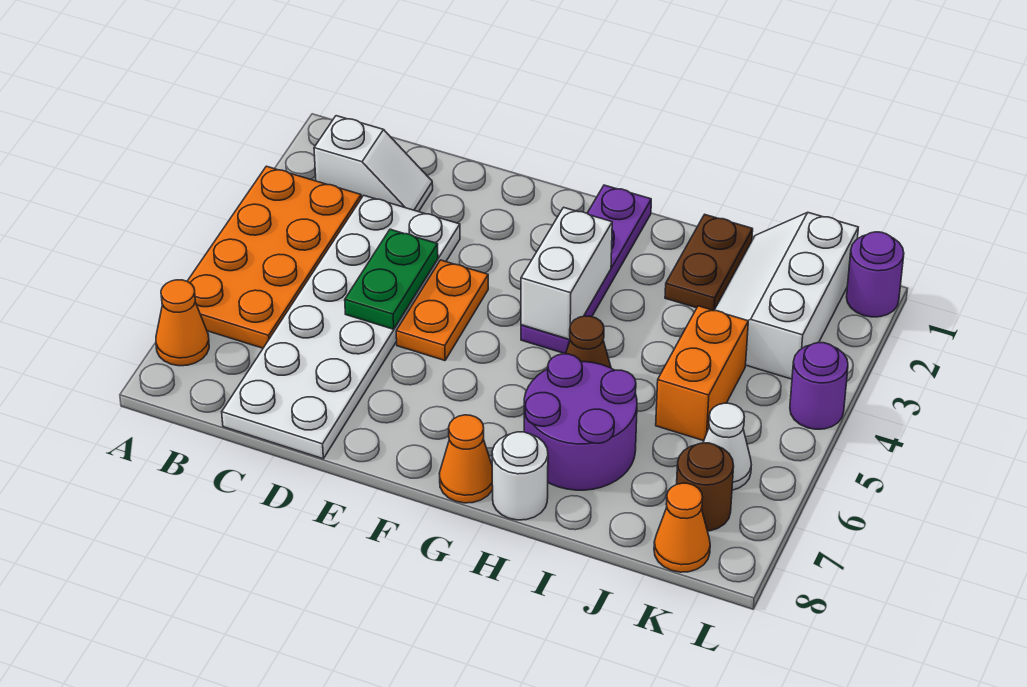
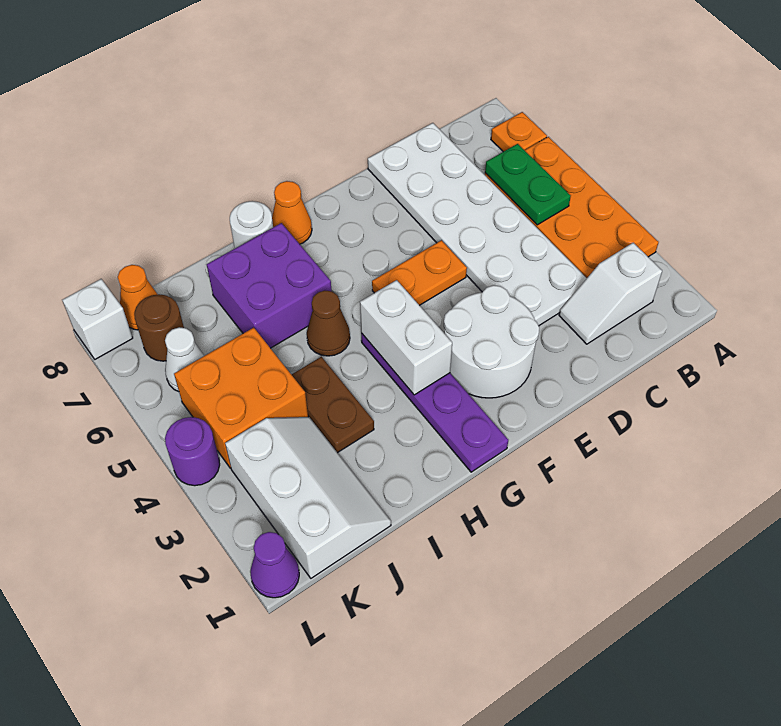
orange cone A7 level 1 -> orange plate A7 level 1
green plate D4:D5 level 2 -> green plate B5:B6 level 2
none -> white round brick E2:F3 level 1
orange plate E4:E5 level 1 -> orange plate E5:F5 level 1
purple round brick H6:I7 level 1 -> purple brick H6:I7 level 1
brown plate I1:I2 level 1 -> brown plate I3:I4 level 1
orange brick J4:J5 level 1 -> orange brick J4:K5 level 1
purple round brick L1 level 1 -> purple cone L1 level 1
none -> white brick L8 level 1

